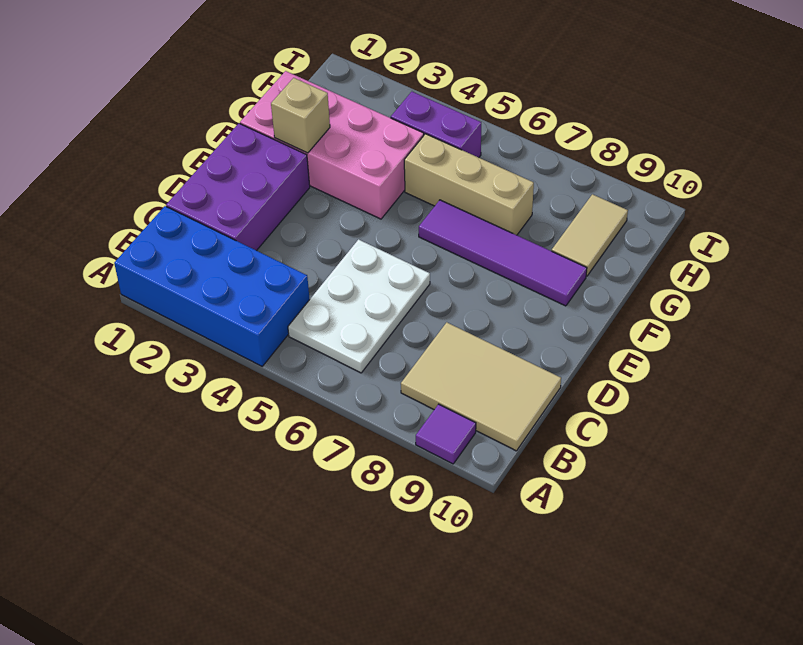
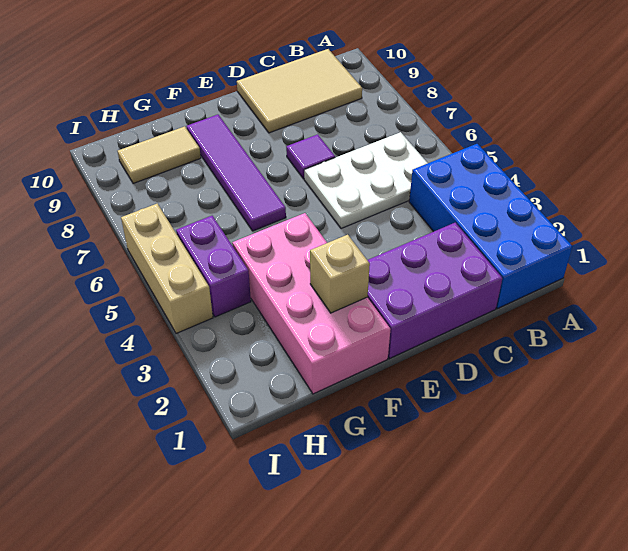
purple tile A9 level 1 -> purple tile D7 level 1
tan tile B8:C10 level 1 -> tan tile B9:D10 level 1
tan brick G5:G7 level 1 -> tan brick I4:I6 level 1

